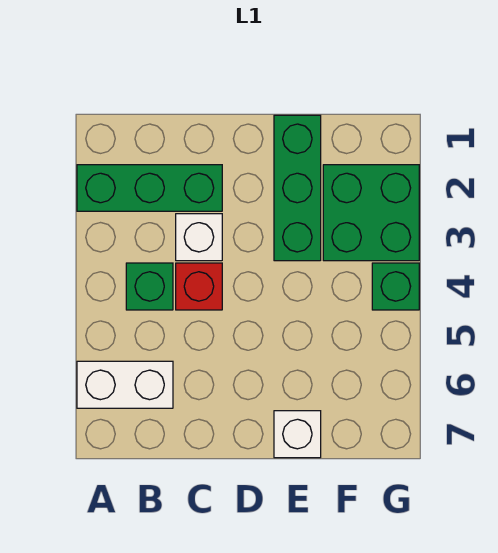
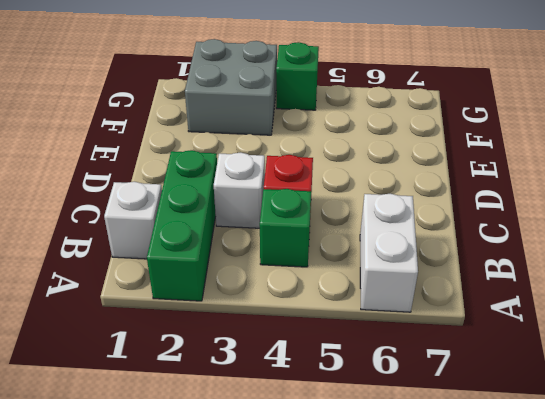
green brick E1:E3 level 1 -> none
white brick E7 level 1 -> white brick B1 level 1
green brick F2:G3 level 1 -> grey brick F2:G3 level 1

